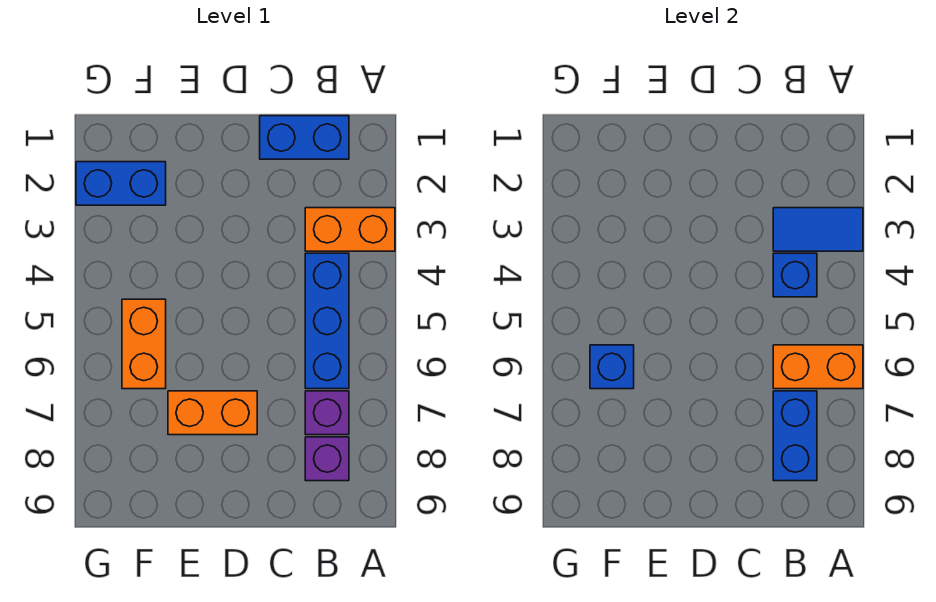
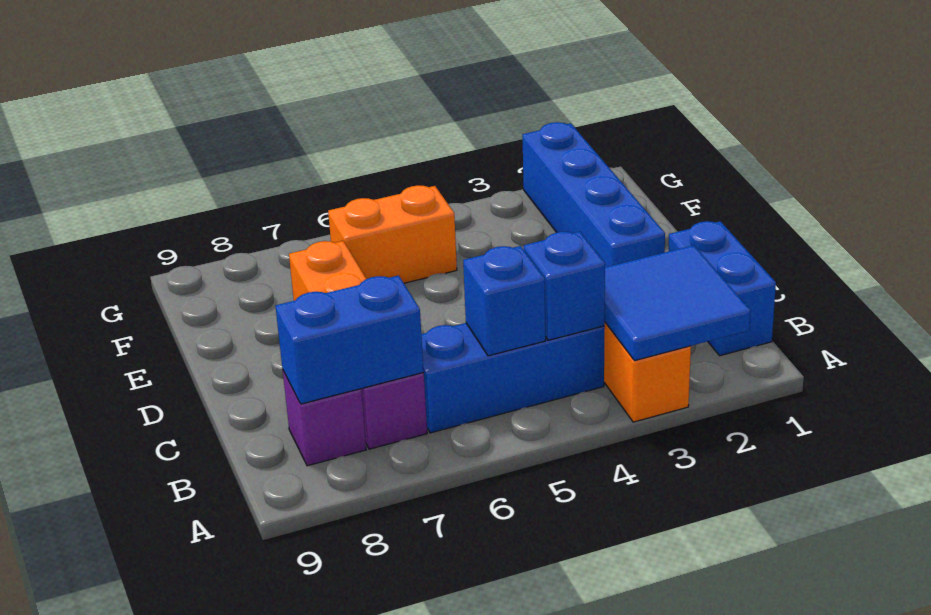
blue tile A3:B3 level 2 -> blue tile A2:B3 level 2
orange brick A6:B6 level 2 -> none
blue brick F2:G2 level 1 -> blue brick D2:G2 level 1
blue brick F6 level 2 -> blue brick B5 level 2

